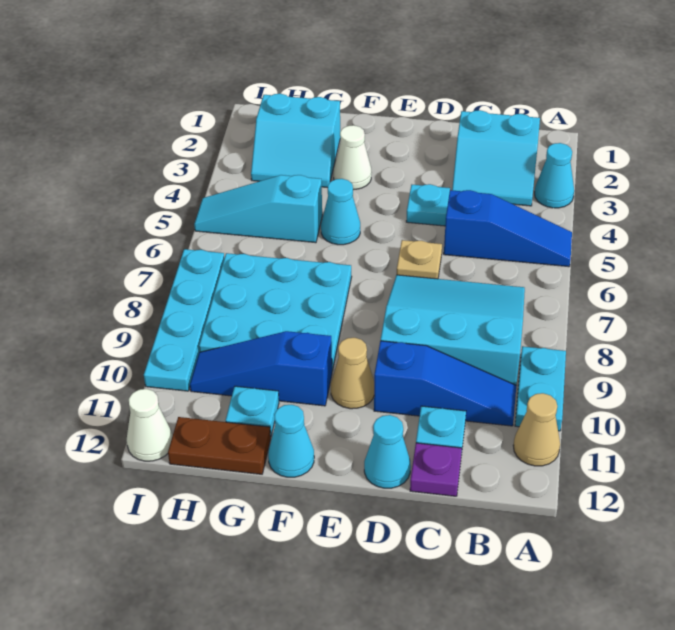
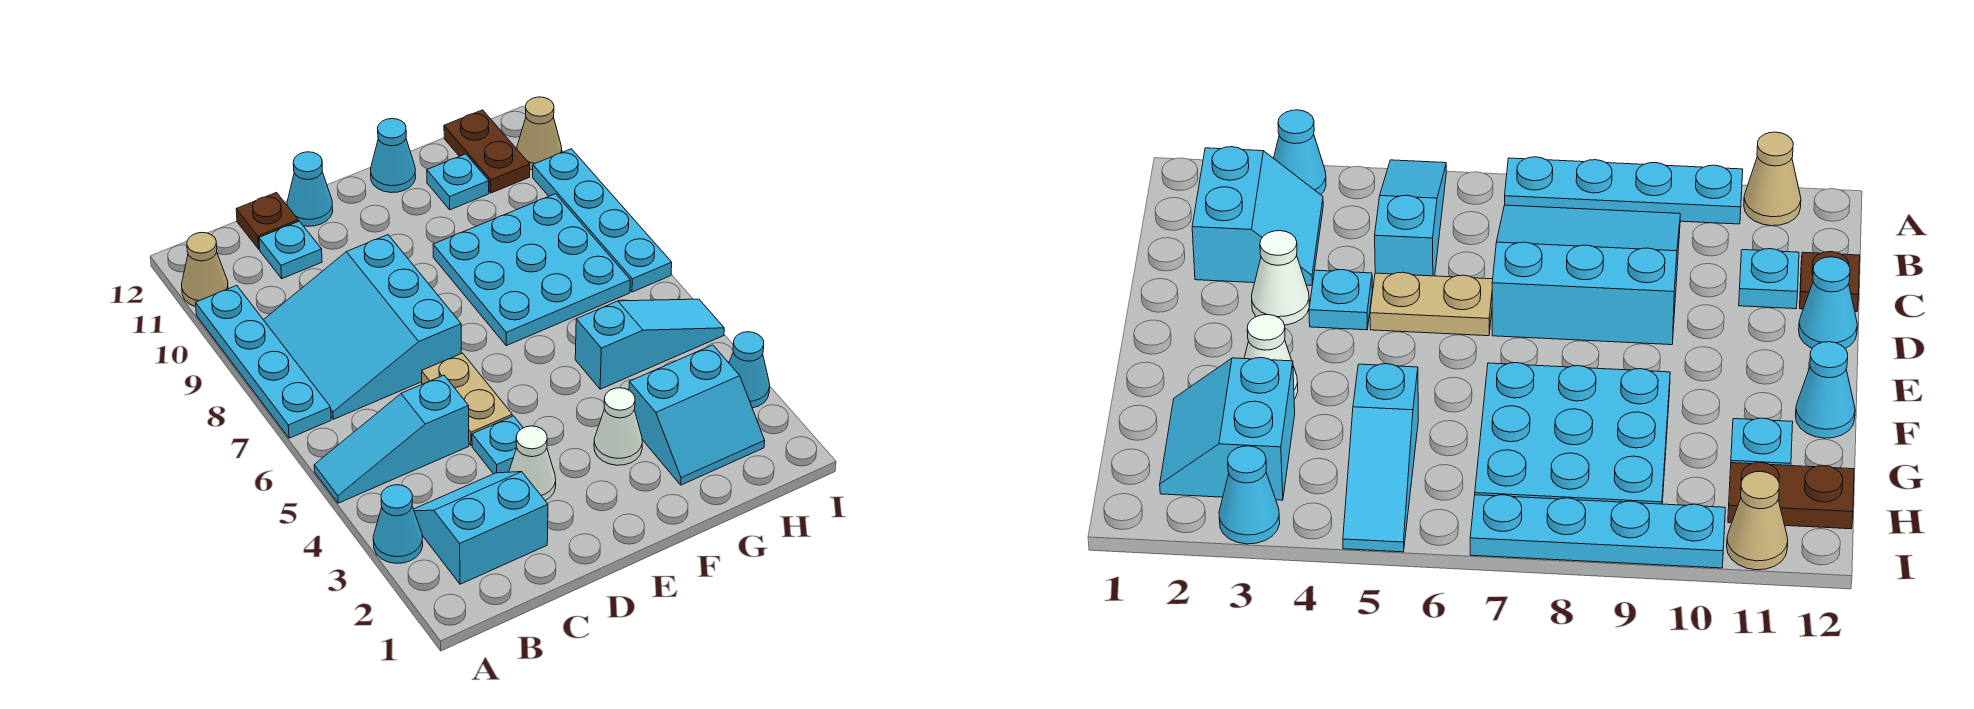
blue slope A5:C5 level 1 top C -> cyan slope A5:C5 level 1 top C
cyan plate A9:A10 level 1 -> cyan plate A7:A10 level 1
cyan slope B7:D9 level 1 top 9 -> cyan slope B7:D9 level 1 top D
blue slope B10:D10 level 1 top D -> none
purple plate C12 level 1 -> brown plate C12 level 1
tan plate D6 level 1 -> tan plate D5:D6 level 1
tan cone E10 level 1 -> tan cone I11 level 1
cyan cone F5 level 1 -> cyan cone I3 level 1
blue slope F10:H10 level 1 top F -> none
cyan slope G2:H3 level 1 top 2 -> cyan slope G2:H3 level 1 top 3
brown plate G12:H12 level 1 -> brown plate H11:H12 level 1
white cone I12 level 1 -> white cone D3 level 1

